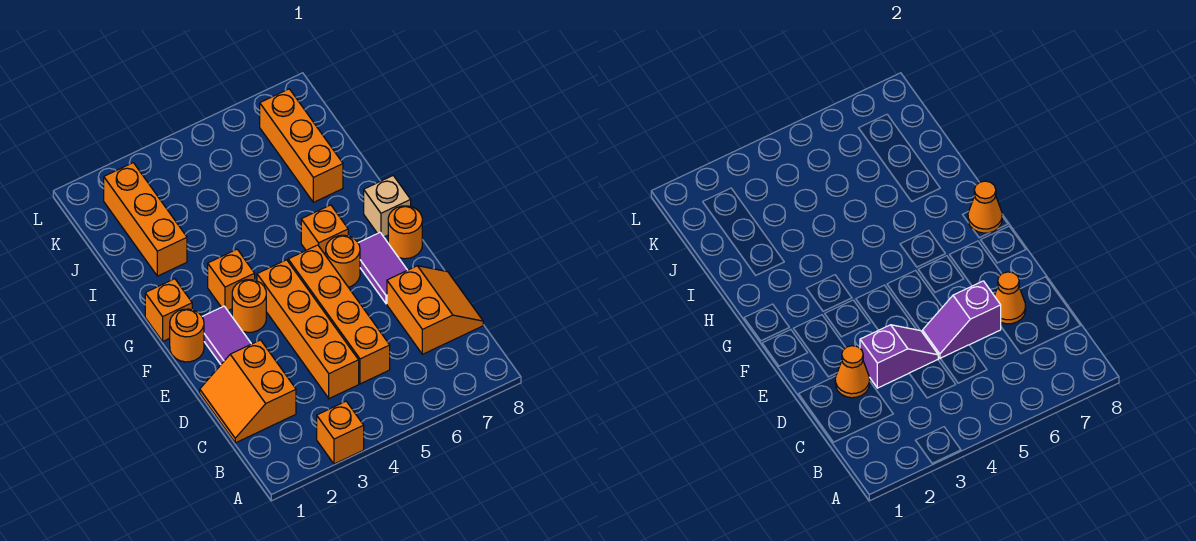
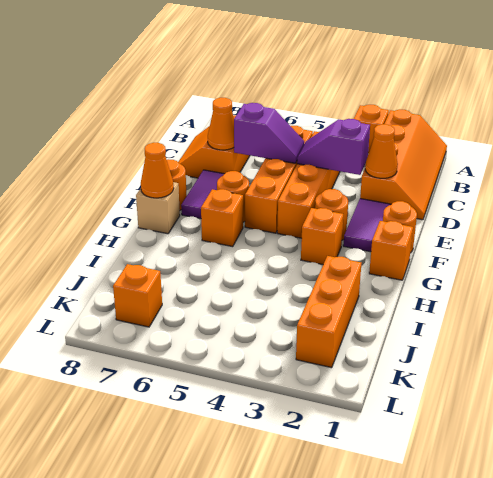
orange slope C1:D2 level 1 top 2 -> orange slope A1:D2 level 1 top 2
orange brick I7:K7 level 1 -> orange brick K7 level 1

